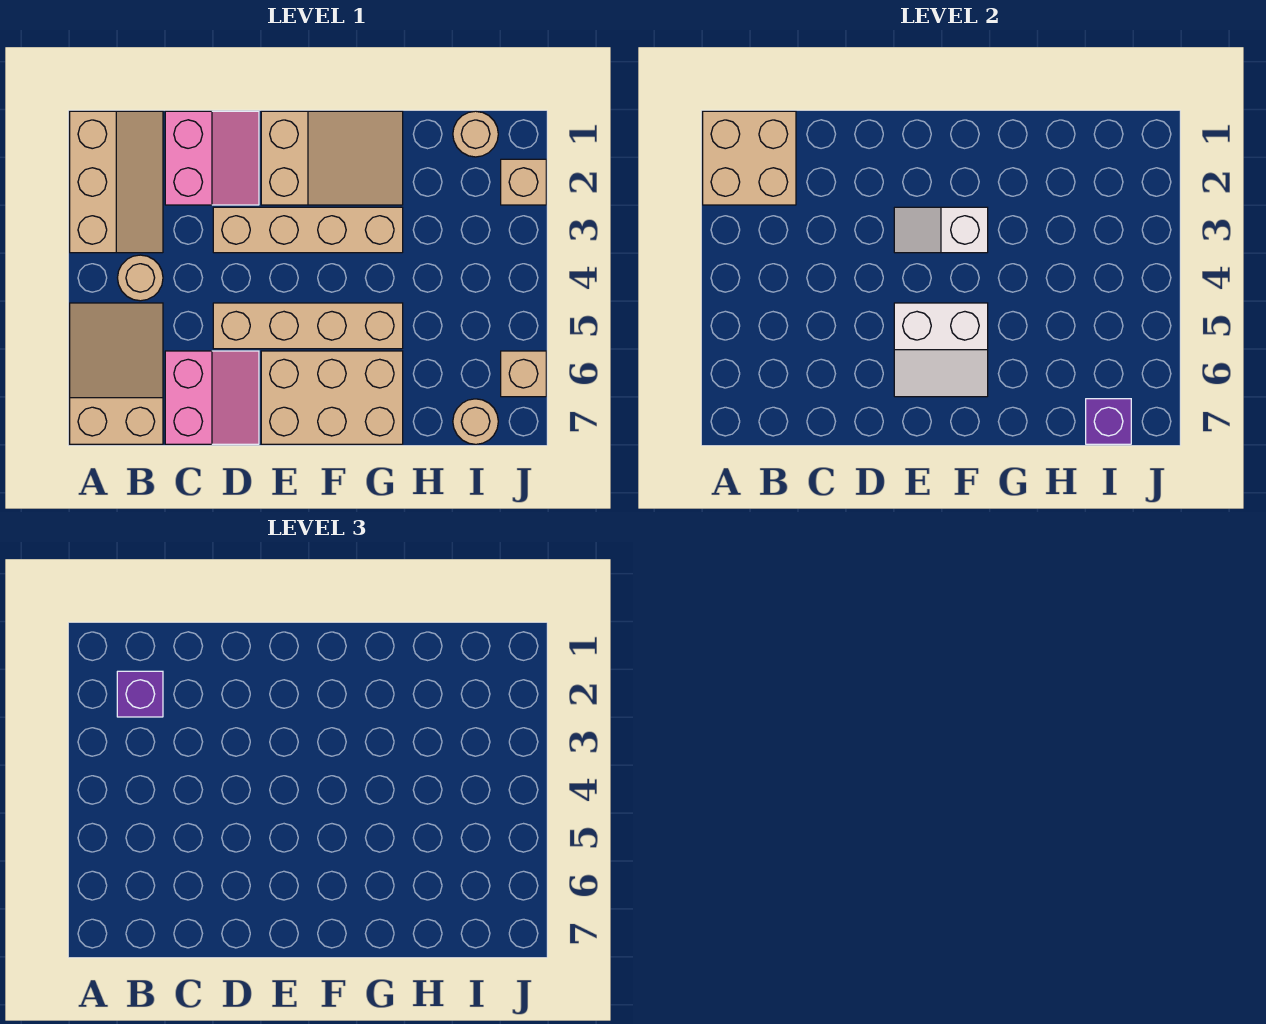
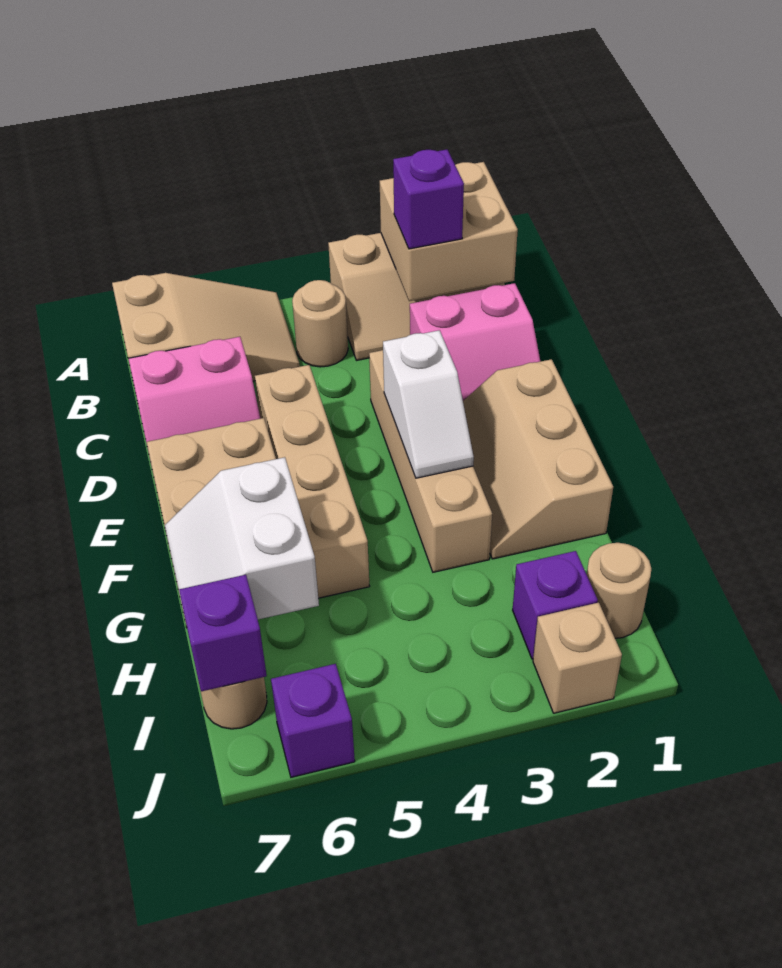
tan slope E1:G2 level 1 top E -> tan slope E1:G2 level 1 top 1
white slope E3:F3 level 2 top F -> white slope E3:F3 level 2 top E
white slope E5:F6 level 2 top 5 -> white slope G6:H7 level 2 top 6
none -> purple brick I2 level 1
tan brick J6 level 1 -> purple brick J6 level 1

